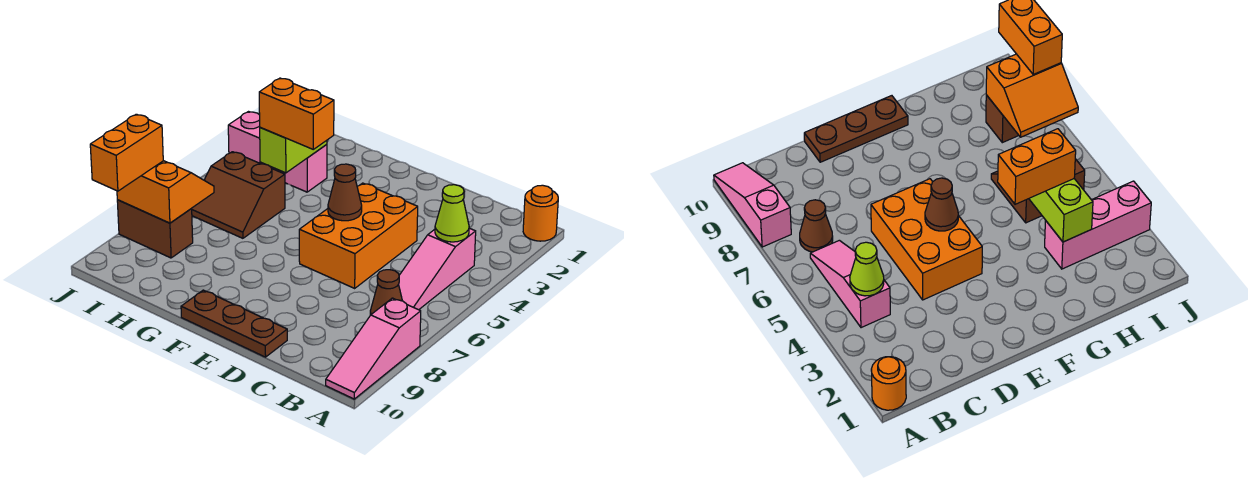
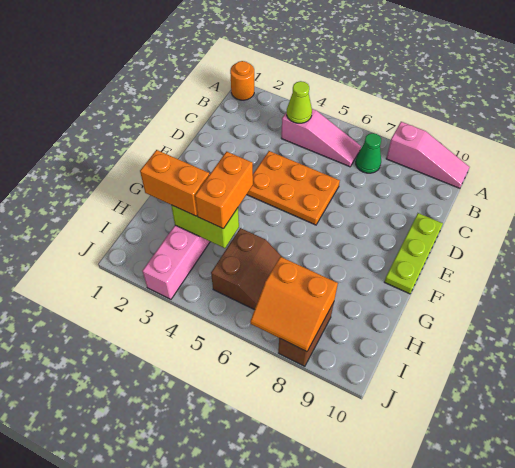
brown cone B7 level 1 -> green cone B7 level 1
orange brick D4:E6 level 1 -> orange plate D4:E6 level 1
brown plate D10:F10 level 1 -> lime plate D10:F10 level 1
brown cone E5 level 2 -> none
orange slope I7:J8 level 2 top 8 -> orange slope I7:J8 level 2 top I
orange brick J8:J9 level 3 -> orange brick H2:H3 level 3

